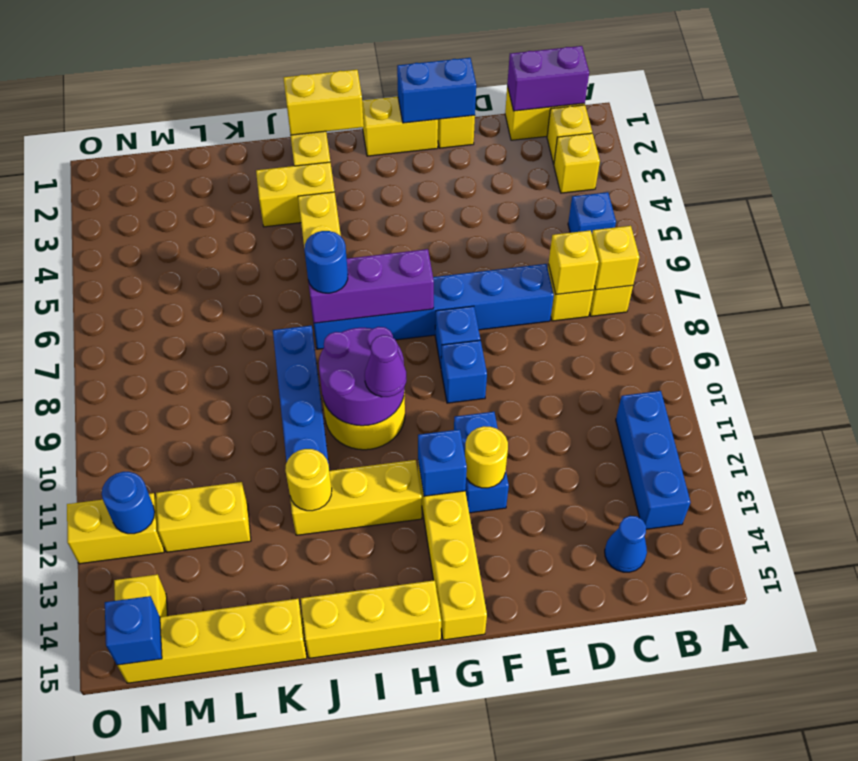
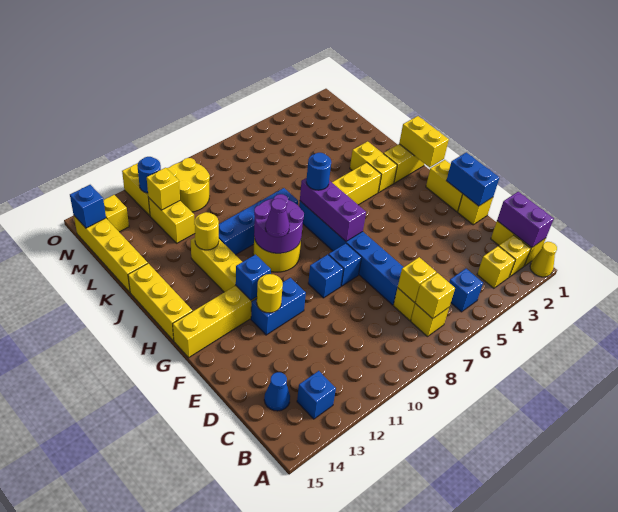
none -> yellow cone A1 level 1
blue brick B11:B13 level 1 -> blue brick B13 level 1
none -> yellow round brick M10:N11 level 1
none -> yellow brick M12 level 2

